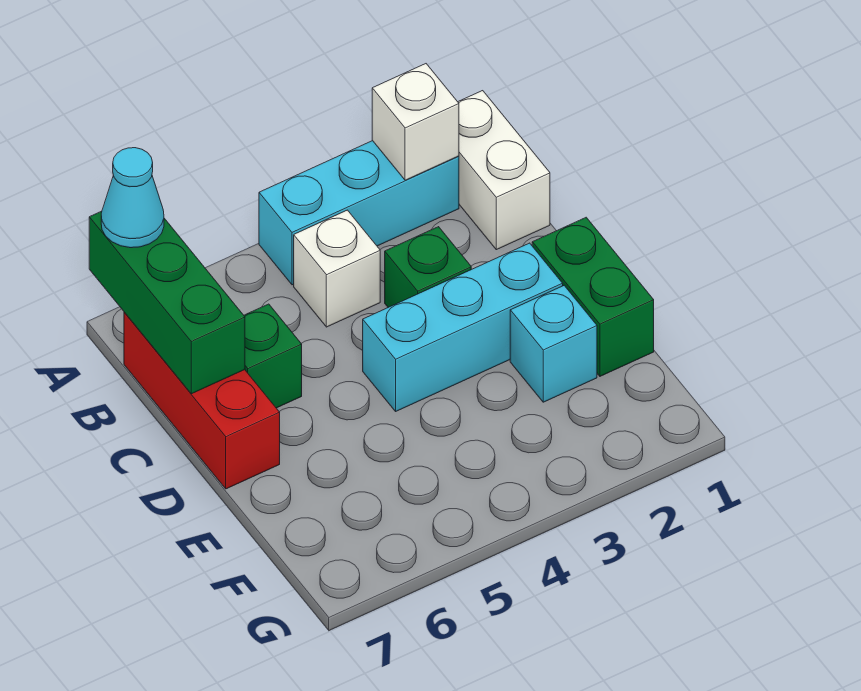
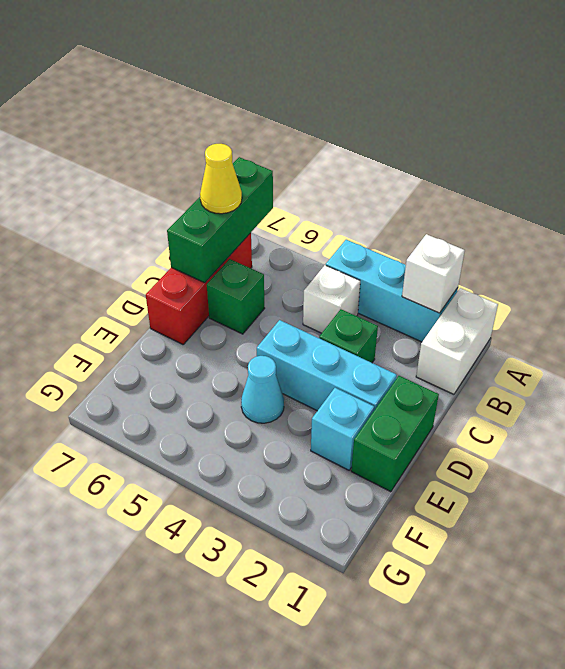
cyan cone A7 level 3 -> cyan cone E4 level 1
none -> yellow cone B7 level 3

